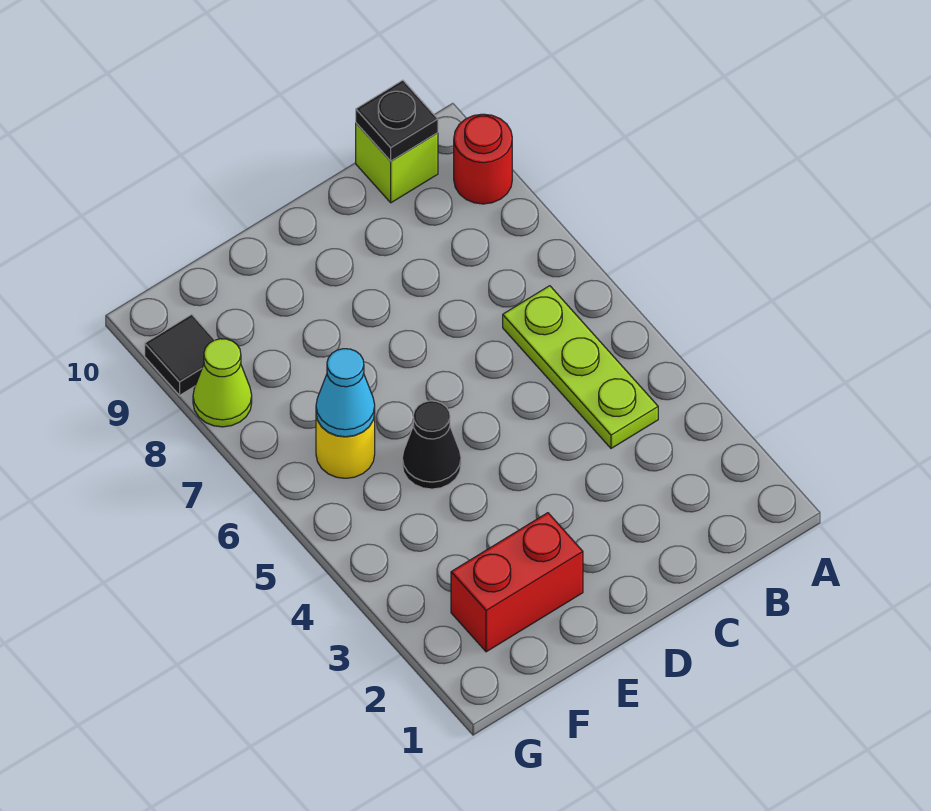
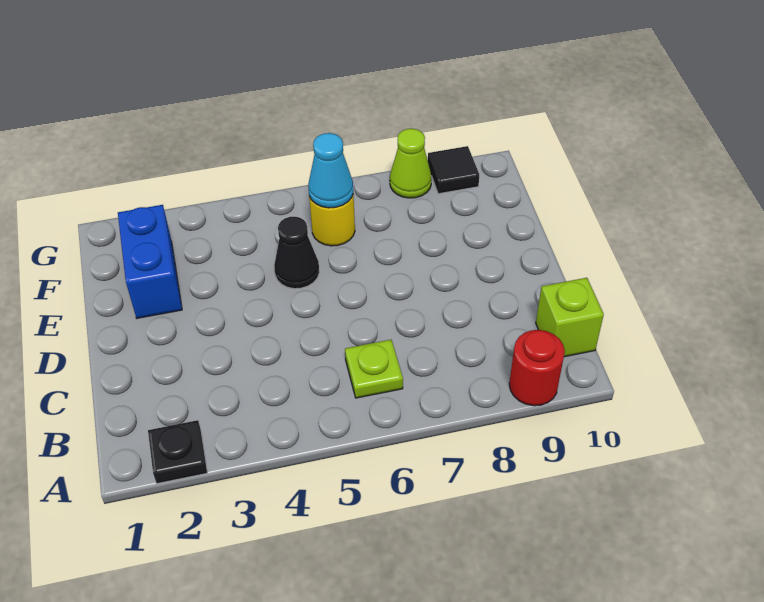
lime plate B4:B6 level 1 -> lime plate B6 level 1
black plate B10 level 2 -> black plate A2 level 1
red brick E2:F2 level 1 -> blue brick E2:F2 level 1

